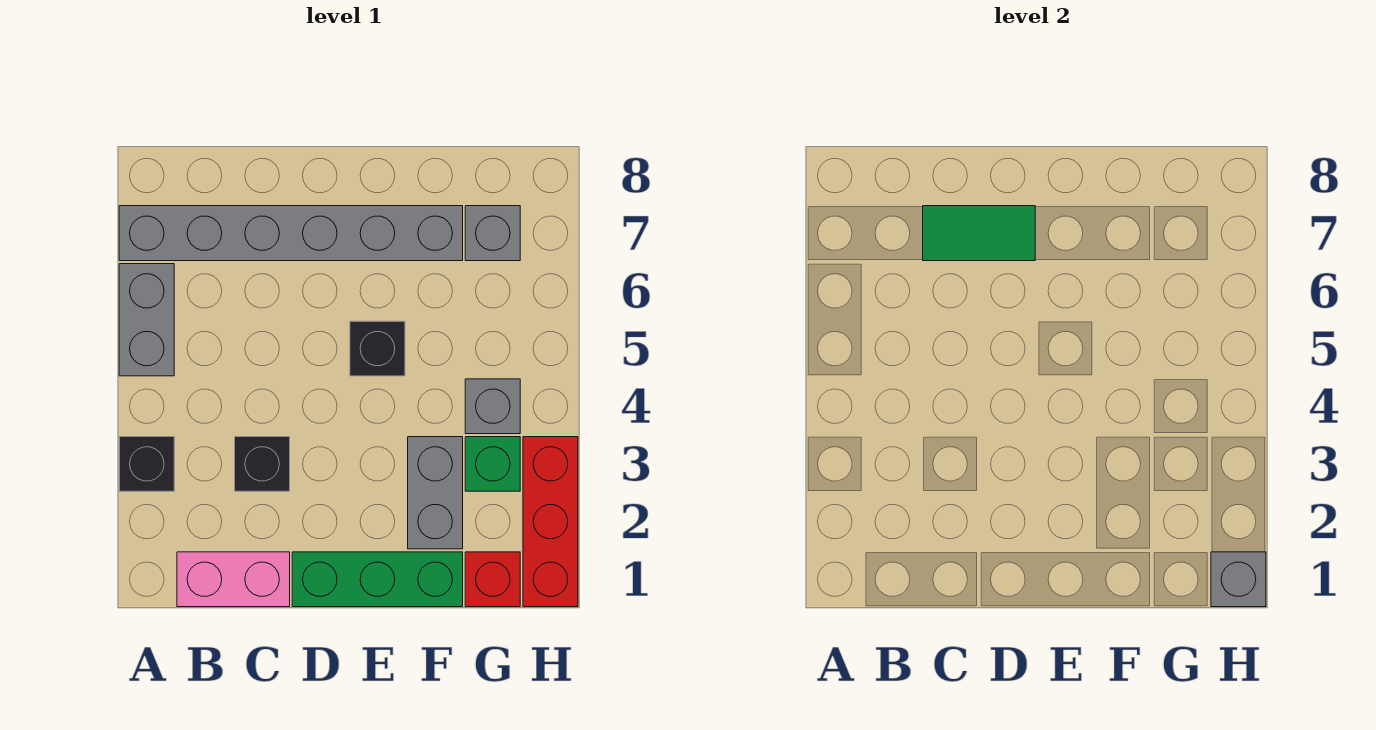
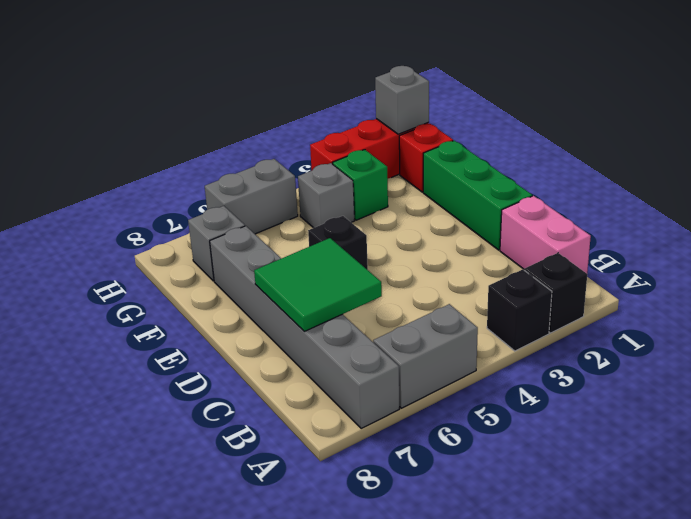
black brick C3 level 1 -> black brick A2 level 1
green tile C7:D7 level 2 -> green tile C6:D7 level 2
grey brick F2:F3 level 1 -> grey brick H5:H6 level 1

